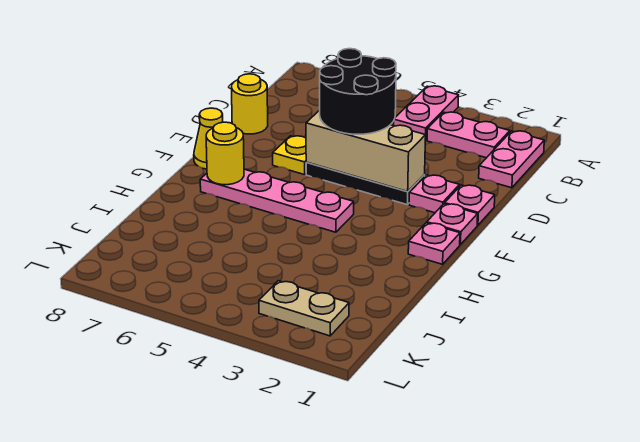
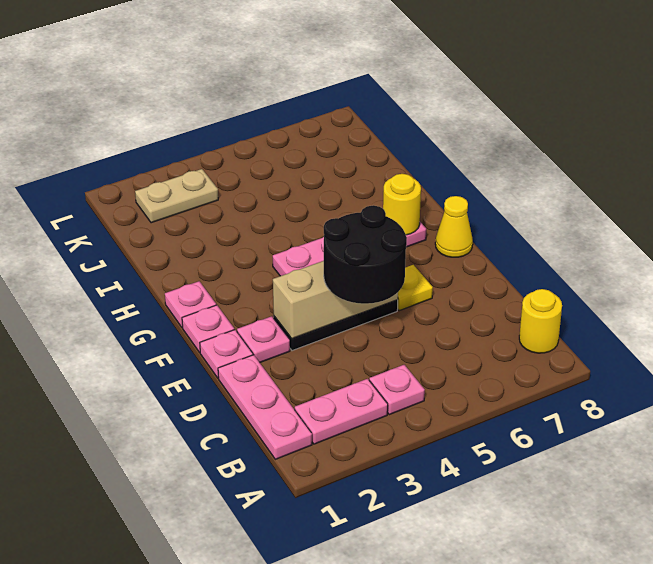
pink plate A4:B4 level 1 -> pink plate B4 level 1
pink plate B1:C1 level 1 -> pink plate B1:D1 level 1
yellow round brick D8 level 1 -> yellow round brick B8 level 1

